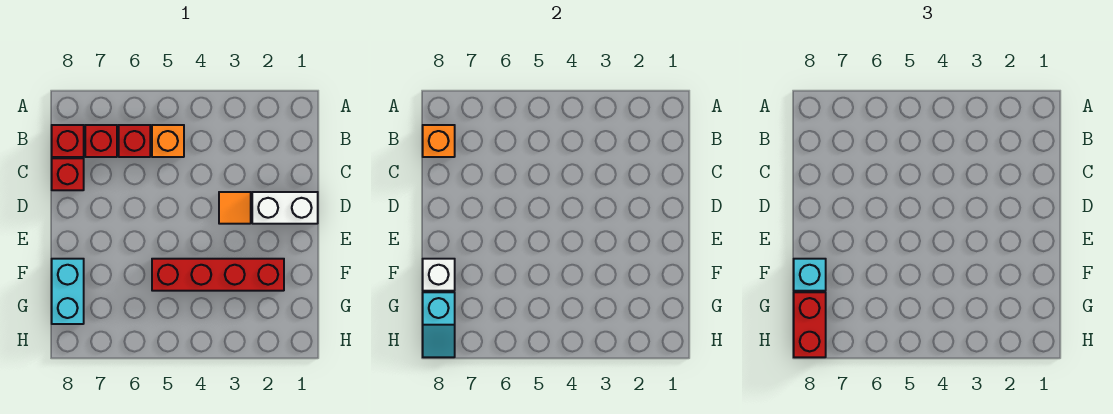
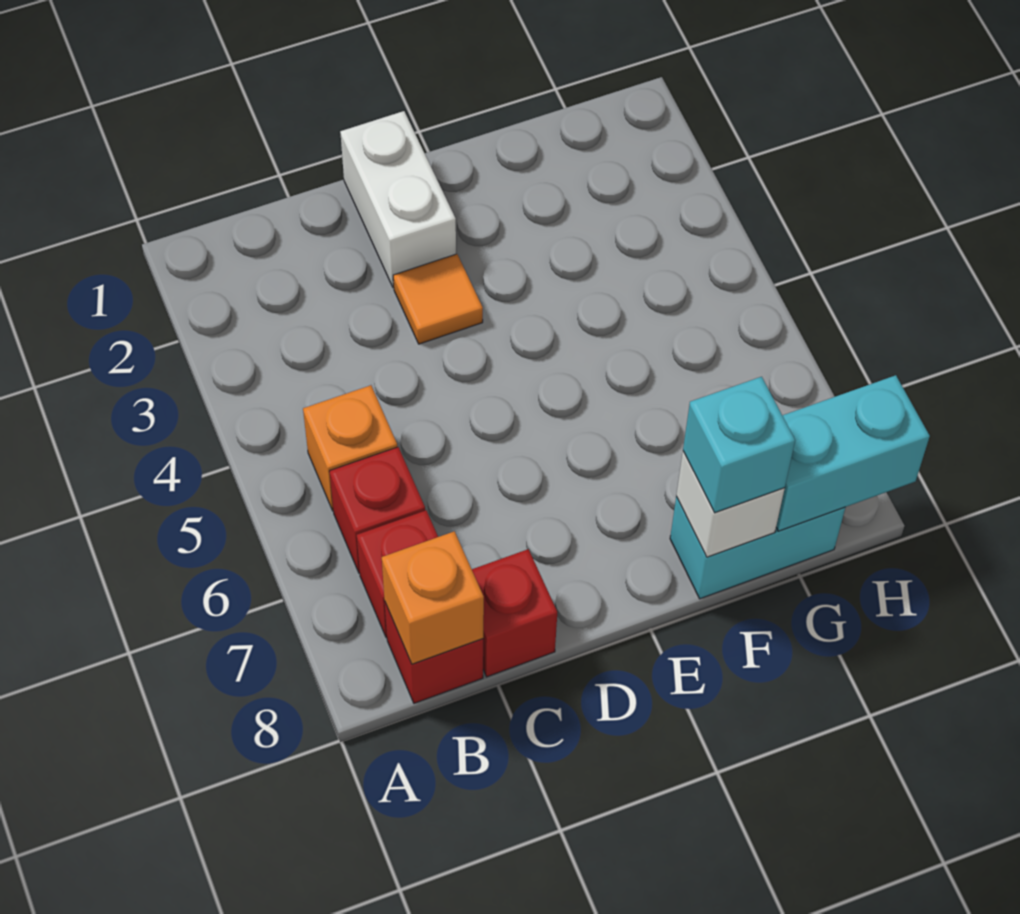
red brick F2:F5 level 1 -> none
cyan slope G8:H8 level 2 top G -> cyan brick G8:H8 level 2
red brick G8:H8 level 3 -> none

